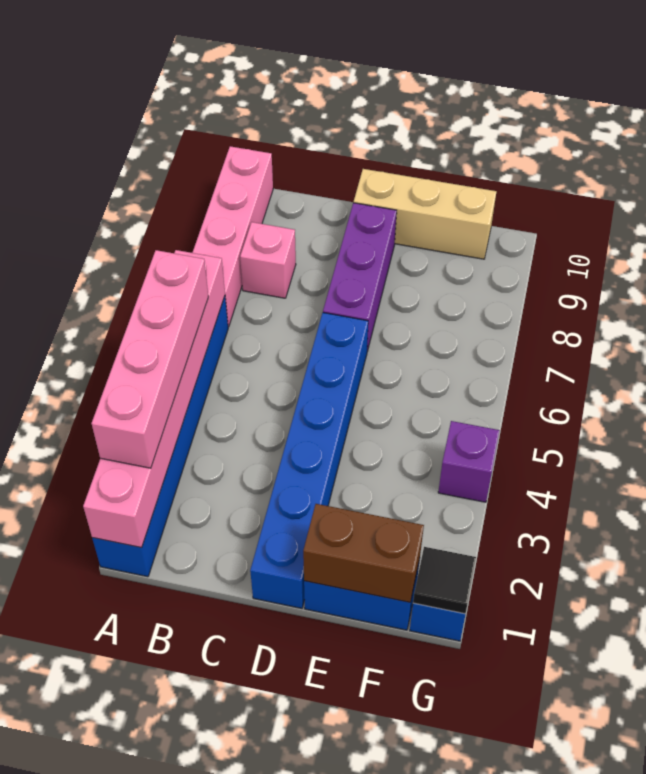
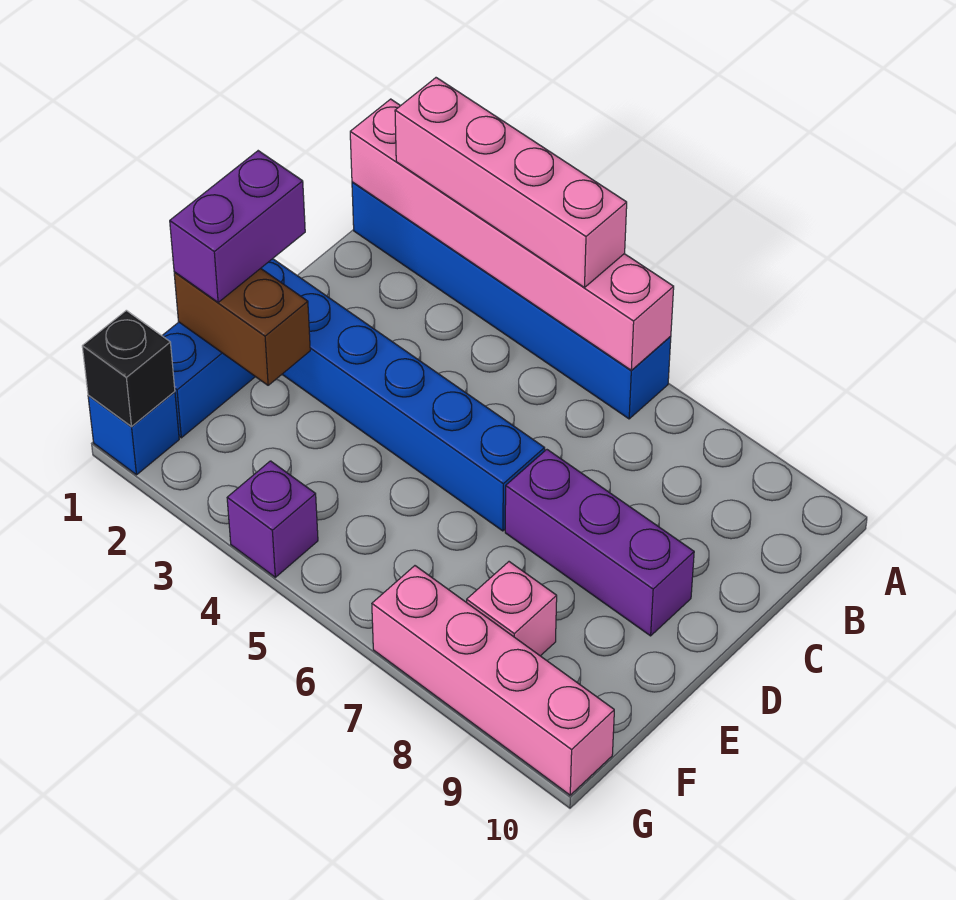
pink brick A7:A10 level 1 -> pink brick G7:G10 level 1
pink brick B8 level 1 -> pink brick F8 level 1
none -> purple brick D1:E1 level 3
tan brick D10:F10 level 1 -> none
brown brick E1:F1 level 2 -> brown brick E1:E2 level 2
black tile G1 level 2 -> black brick G1 level 2

